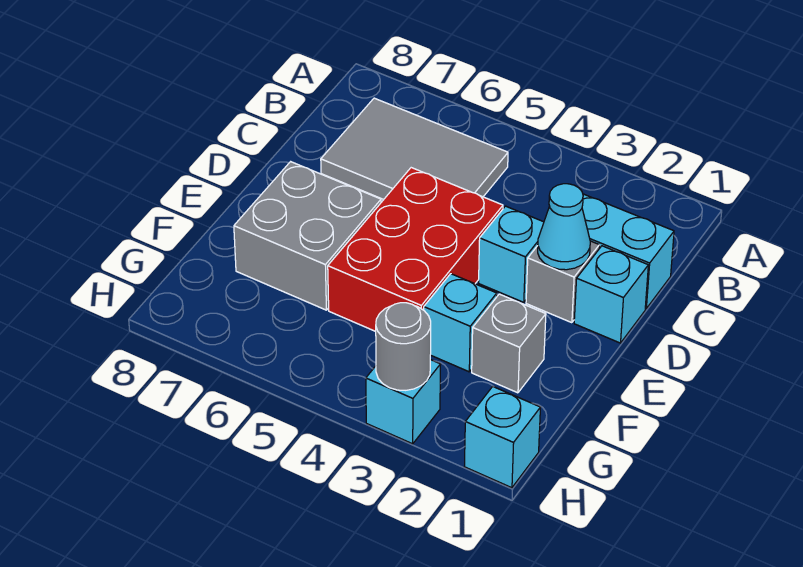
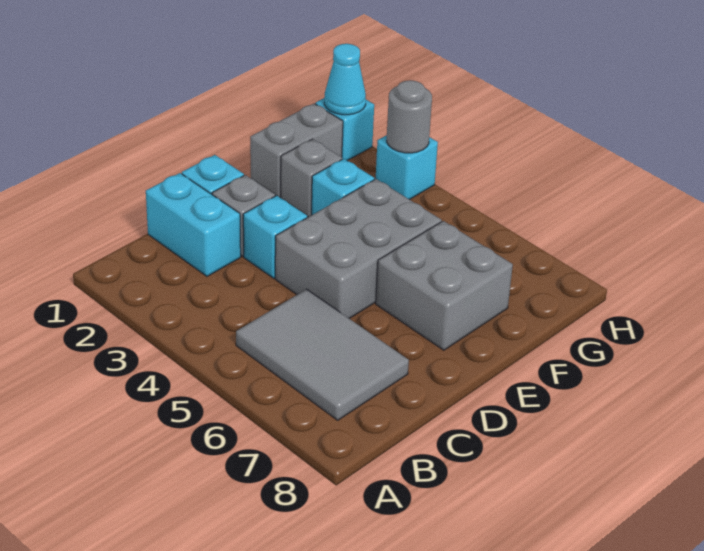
cyan cone D2 level 2 -> cyan cone H1 level 2
red brick D4:F5 level 1 -> grey brick D4:F5 level 1
none -> grey brick F1:G1 level 1

